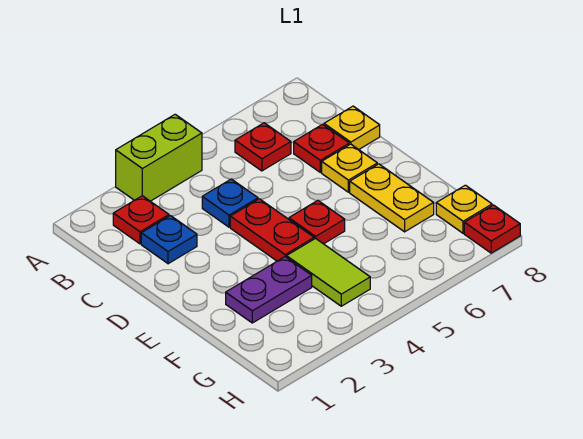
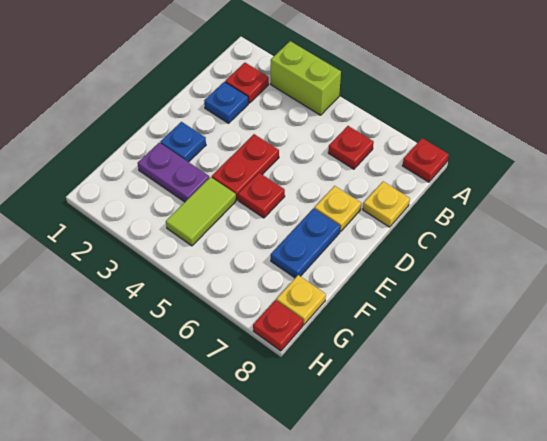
blue plate C4 level 1 -> blue plate E2 level 1
red plate C7 level 1 -> red plate A8 level 1
yellow plate E7:F7 level 1 -> blue plate E7:F7 level 1

